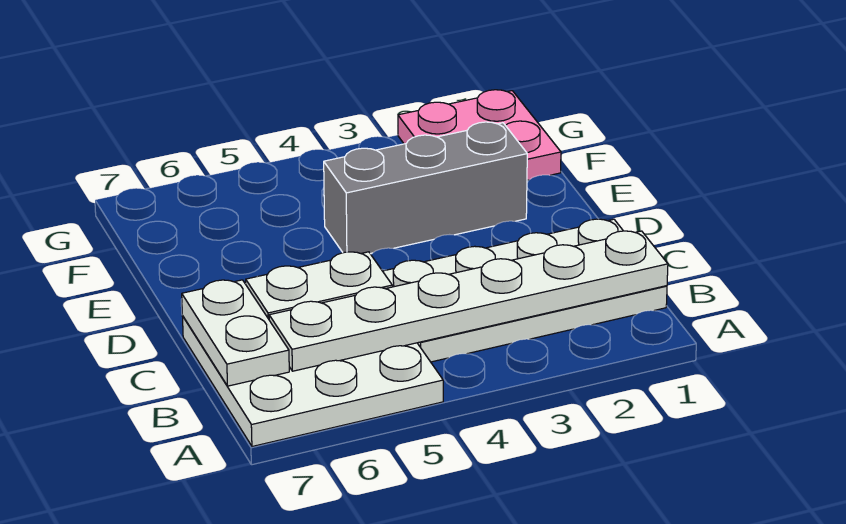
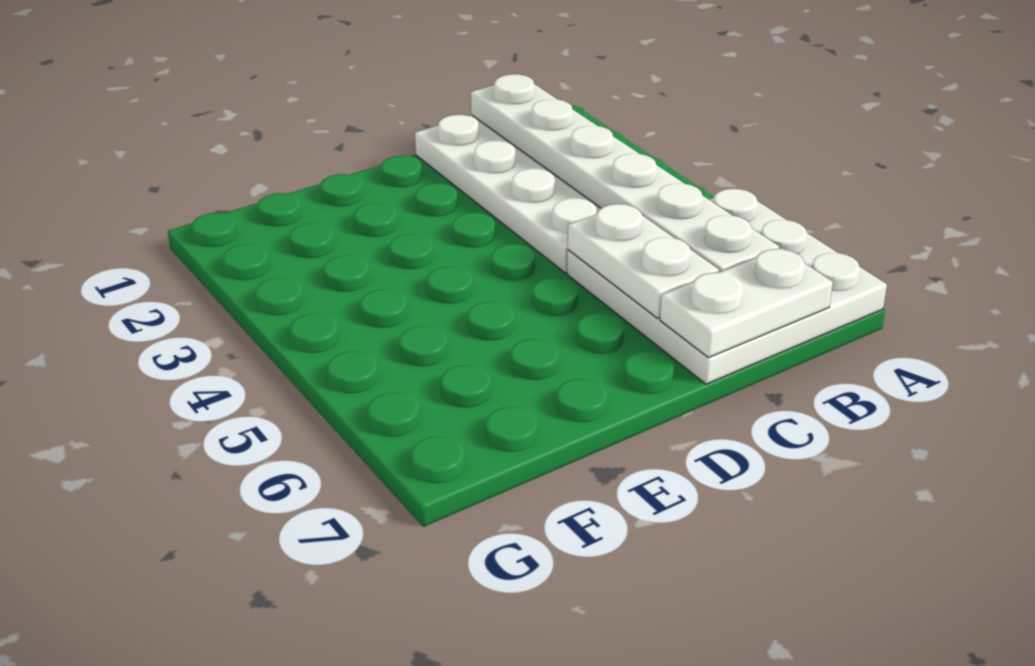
grey brick E2:E4 level 1 -> none
pink plate F1:G2 level 1 -> none

